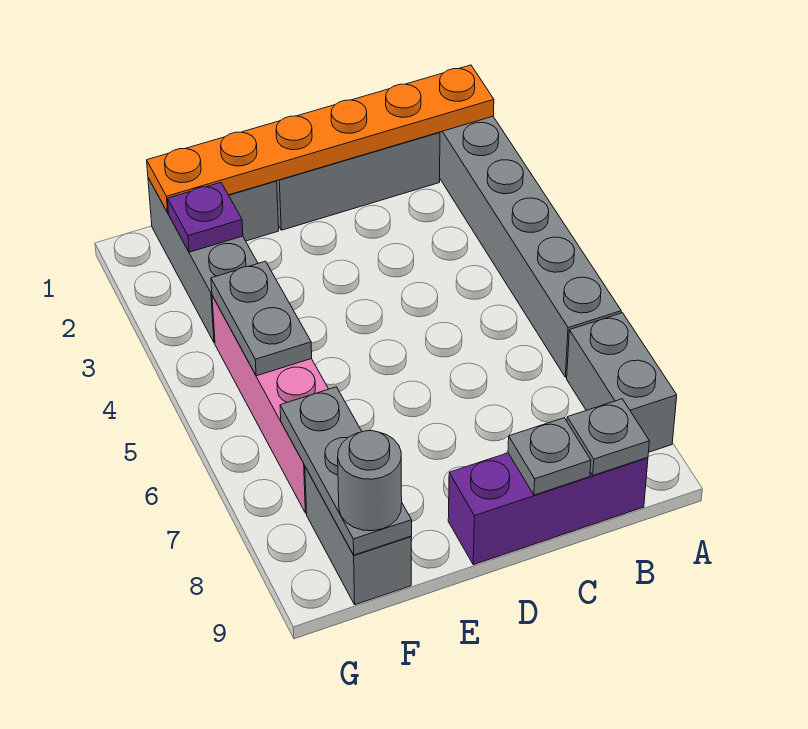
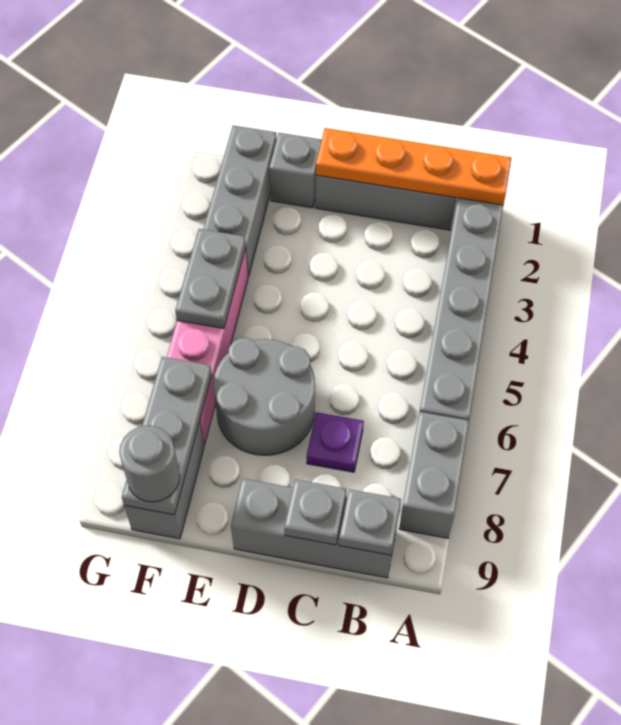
orange plate A1:F1 level 2 -> orange plate A1:D1 level 2
purple brick B9:D9 level 1 -> grey brick B9:D9 level 1
none -> grey round brick D6:E7 level 1
purple plate F2 level 2 -> purple plate C7 level 1

